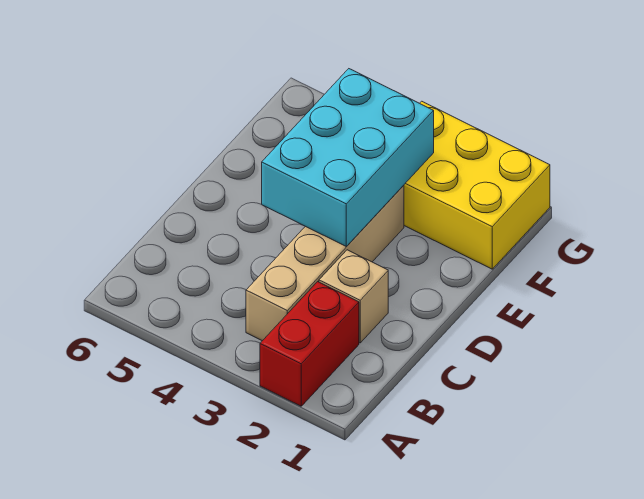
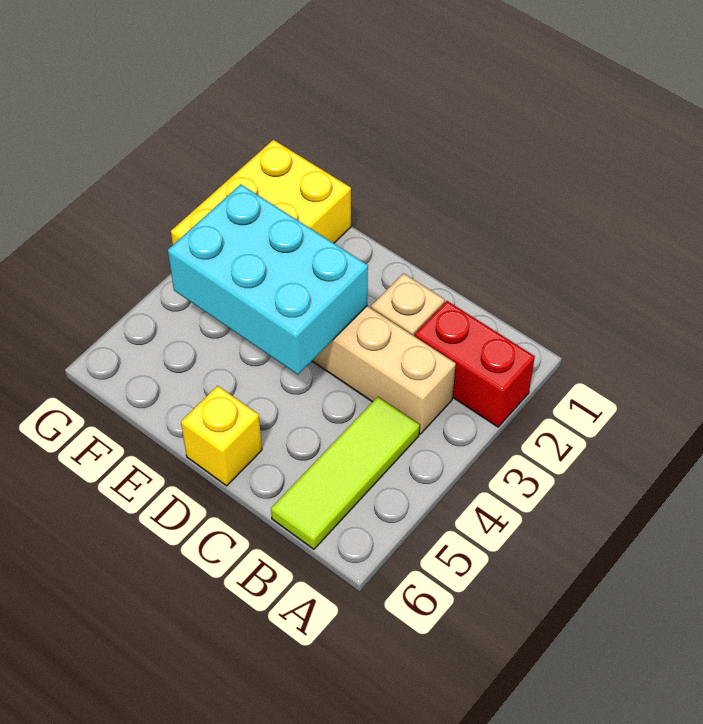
none -> lime tile B4:B6 level 1
none -> yellow brick D6 level 1

